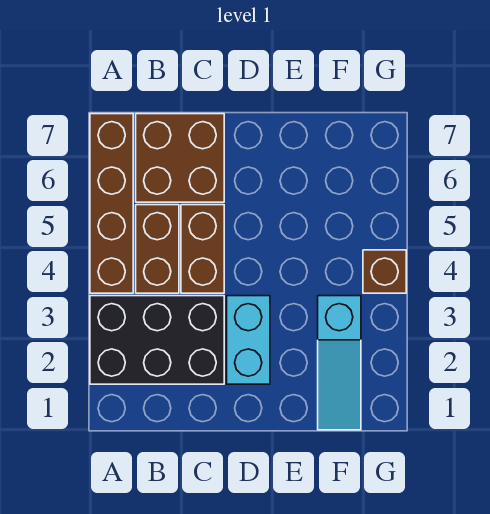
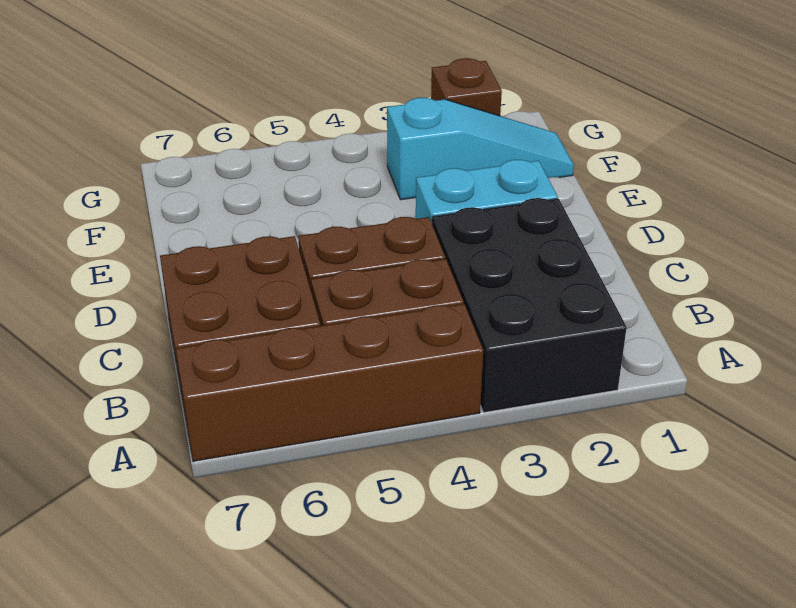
brown brick G4 level 1 -> brown brick G2 level 1

